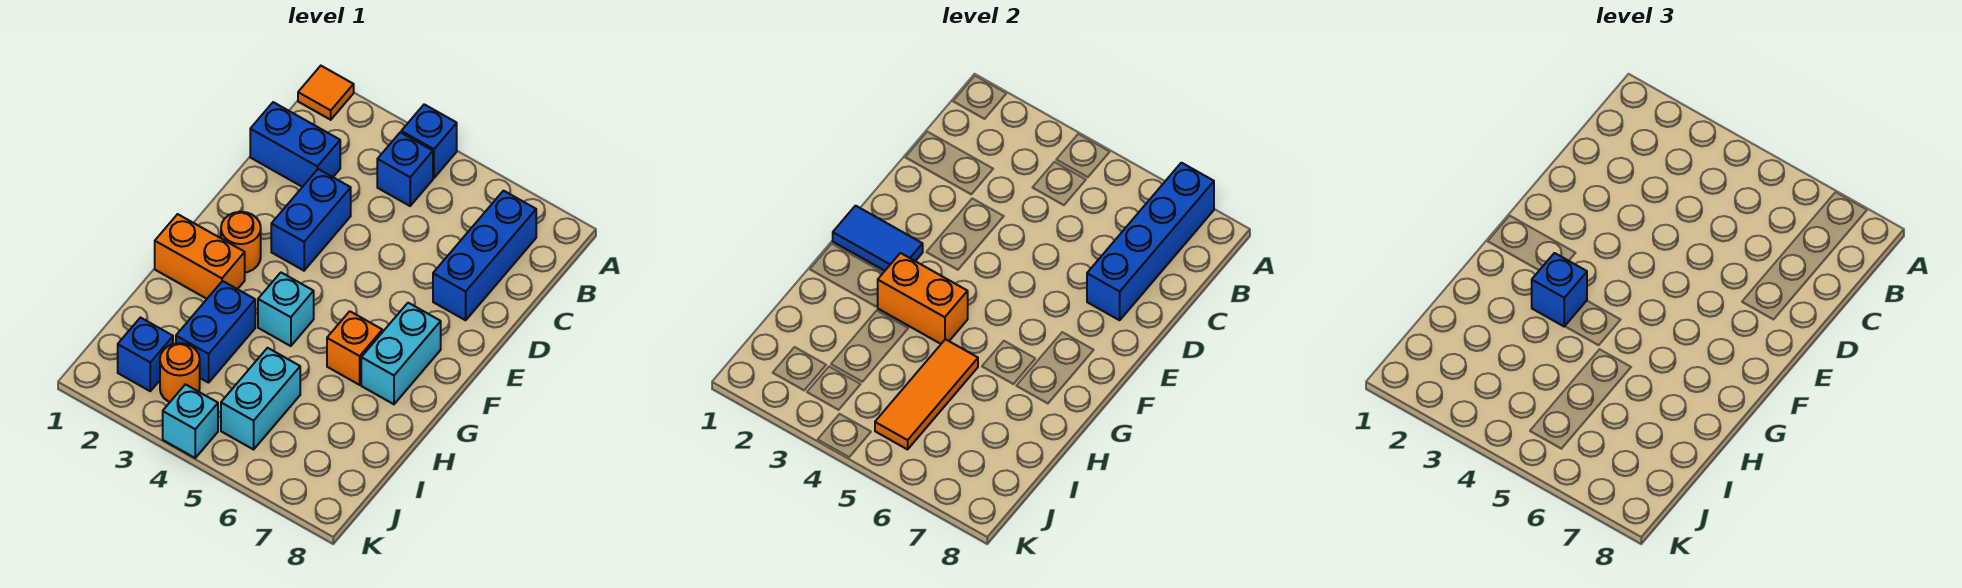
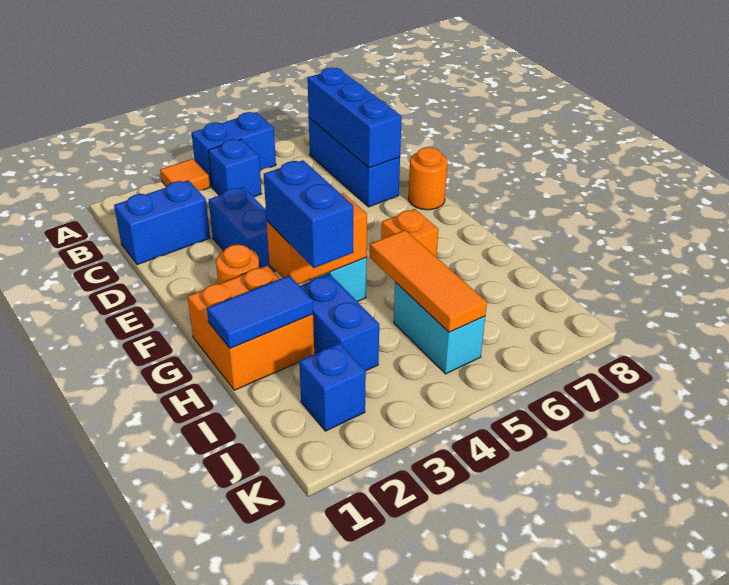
orange tile A1 level 1 -> orange tile A3 level 1
blue brick A4 level 1 -> blue brick A4:A5 level 1
blue brick A7:D7 level 2 -> blue brick B7:D7 level 2
blue tile F1:F2 level 2 -> blue tile H1:H2 level 2
cyan brick F7:G7 level 1 -> none
orange brick G1:G2 level 1 -> orange brick G1:H2 level 1
blue brick G3 level 3 -> blue brick G3:H3 level 3
orange round brick J3 level 1 -> orange round brick E8 level 1
cyan brick K4 level 1 -> none

